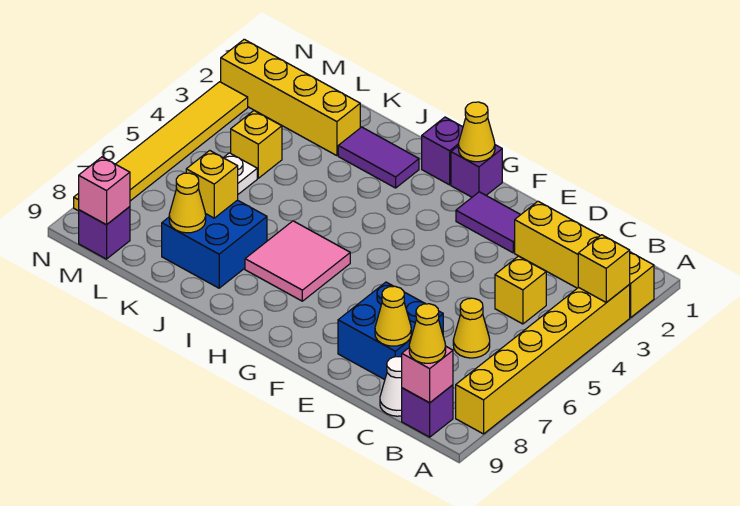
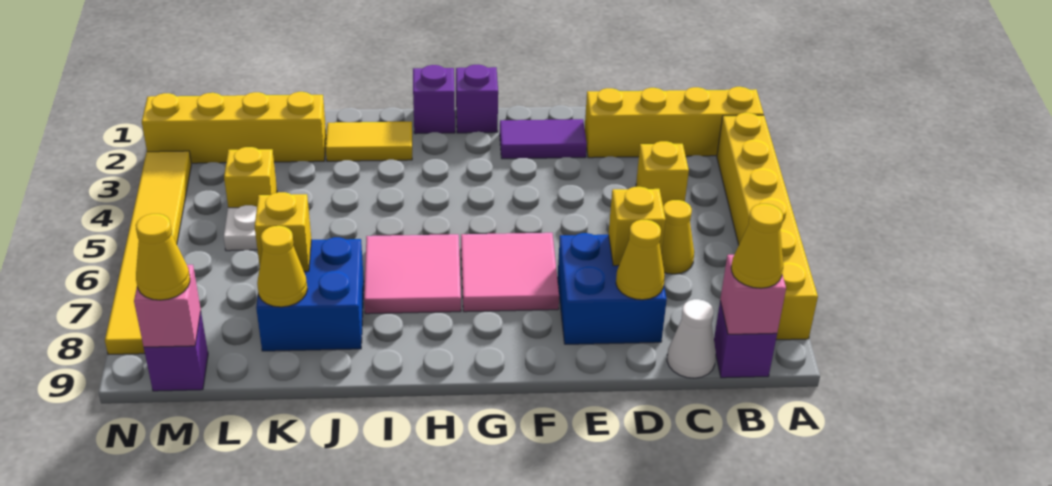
yellow brick A3 level 2 -> yellow brick D7 level 2
none -> pink tile F6:G7 level 1
yellow cone G1 level 2 -> yellow cone M9 level 3
purple tile I2:J2 level 1 -> yellow tile I2:J2 level 1

